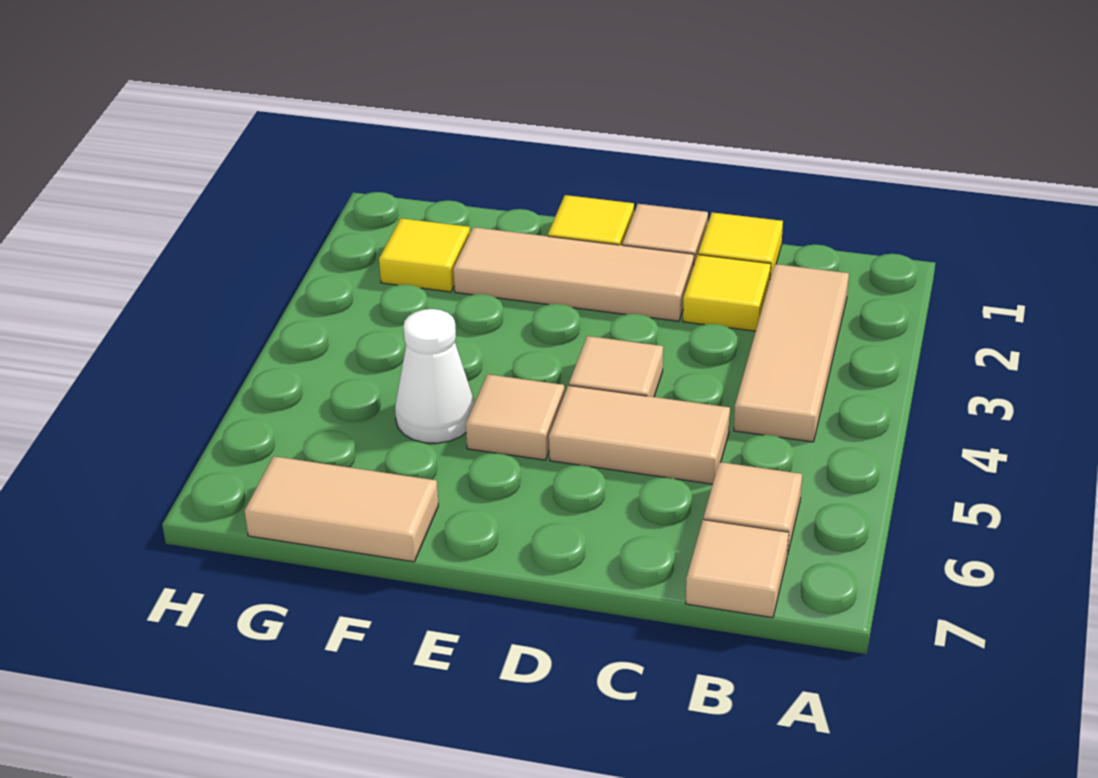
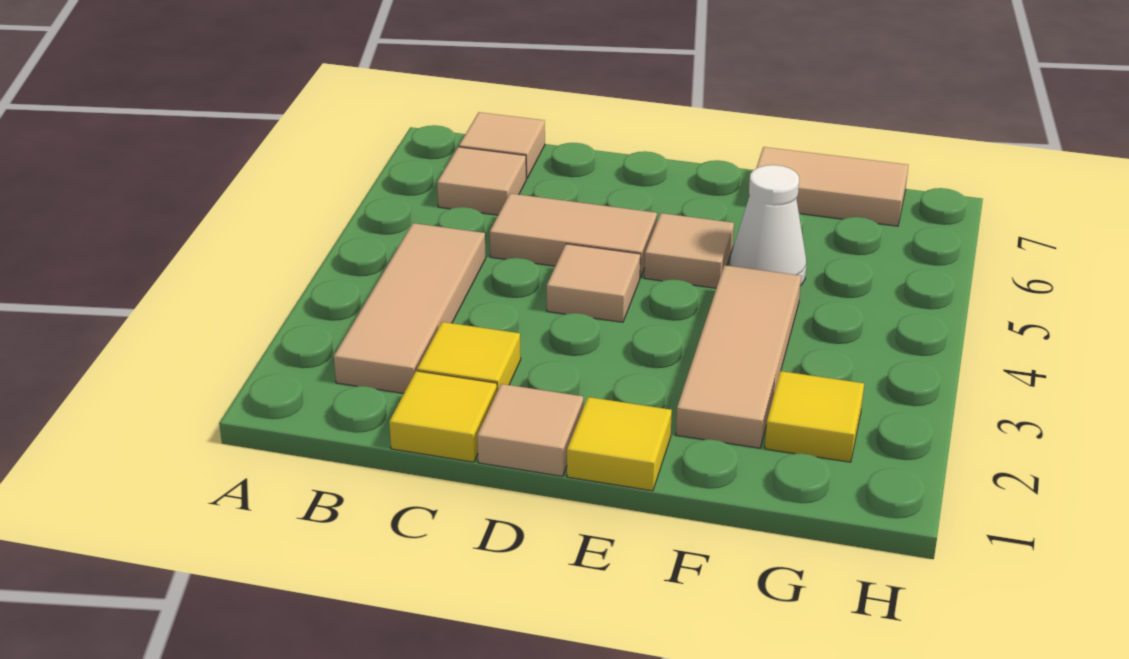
tan tile D2:F2 level 1 -> tan tile F2:F4 level 1

